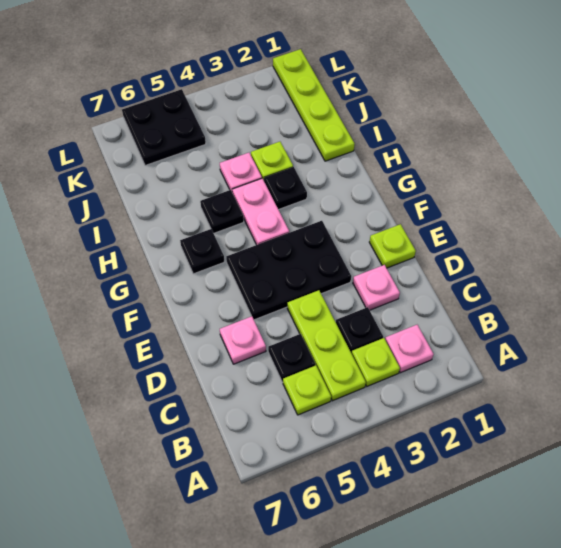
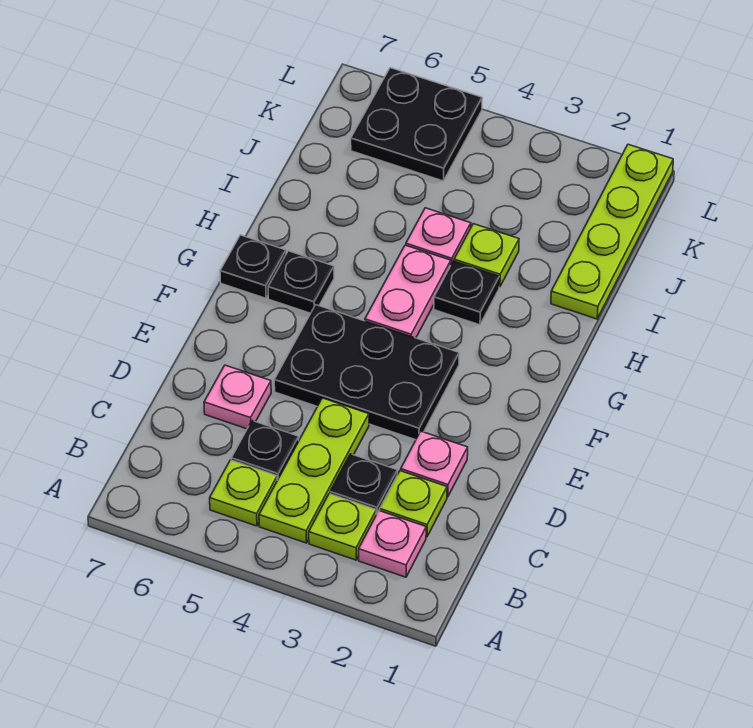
lime plate E1 level 1 -> lime plate C2 level 1
black plate H5 level 1 -> black plate G7 level 1

